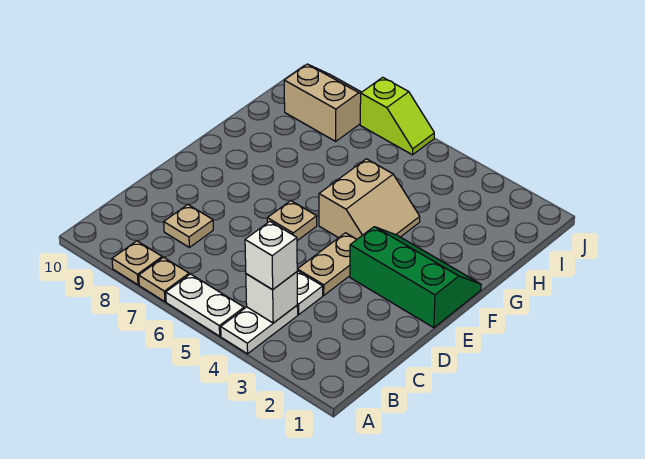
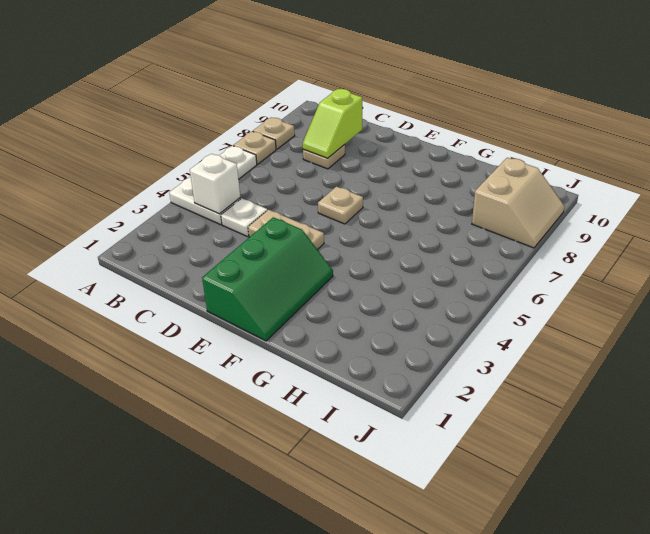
white brick B4 level 3 -> none
tan slope F4:G5 level 1 top 5 -> none
lime slope J6:J7 level 1 top 7 -> lime slope C8:C9 level 2 top 9

